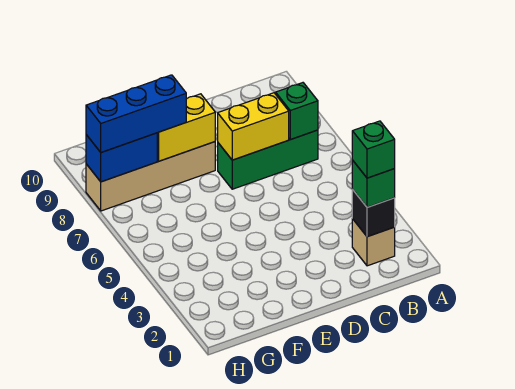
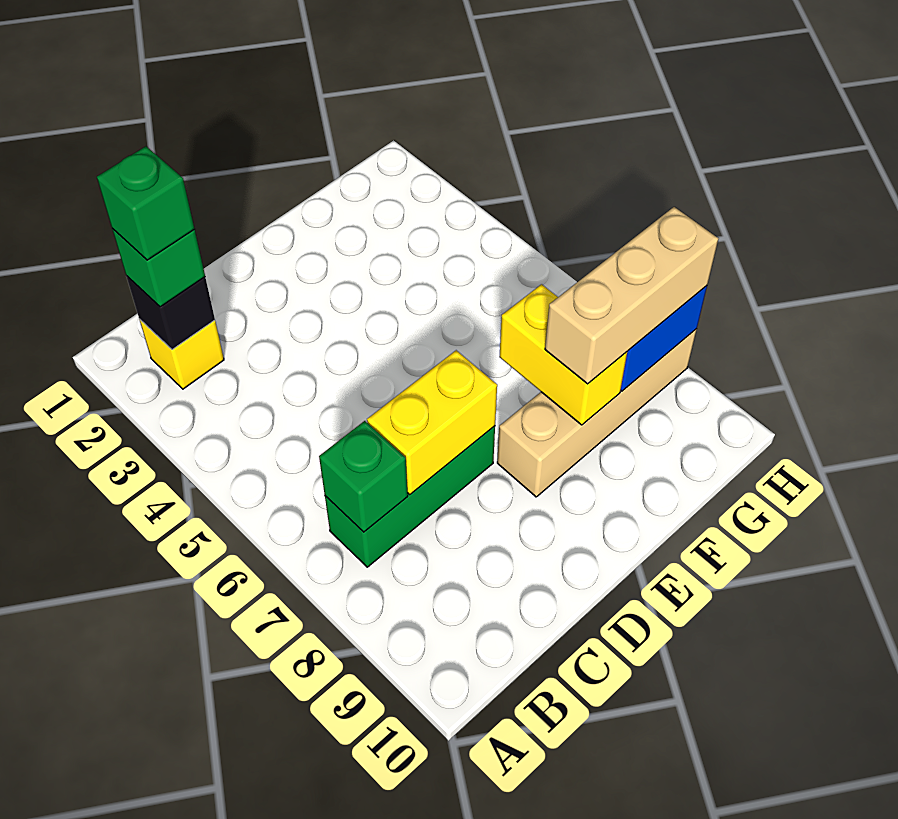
tan brick B2 level 1 -> yellow brick B2 level 1
yellow brick E8:F8 level 2 -> yellow brick F7:F8 level 2
blue brick F8:H8 level 3 -> tan brick F8:H8 level 3

